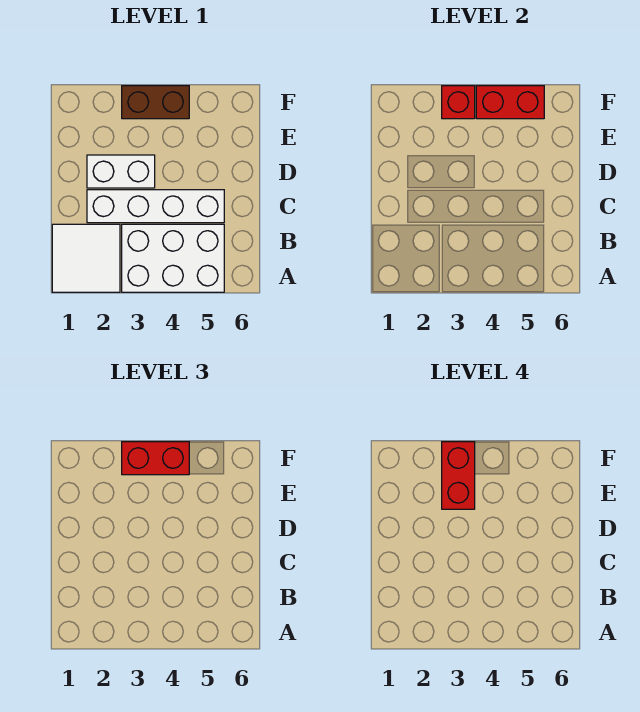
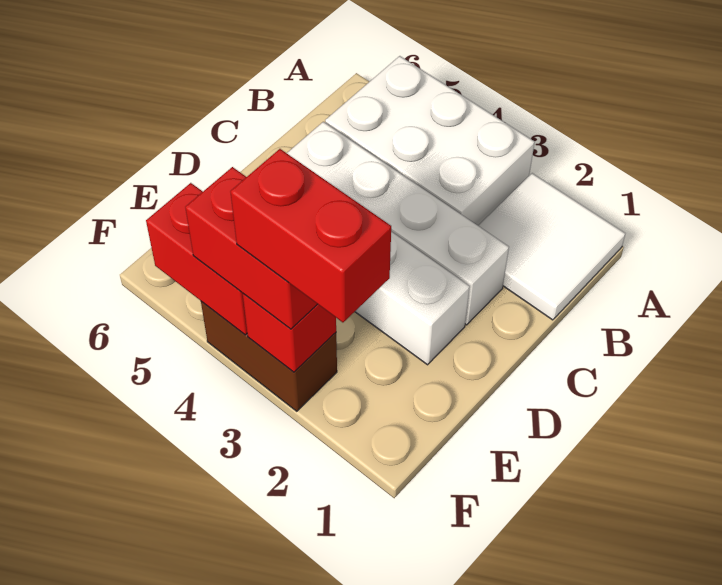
red brick E3:F3 level 4 -> red brick F2:F3 level 4

